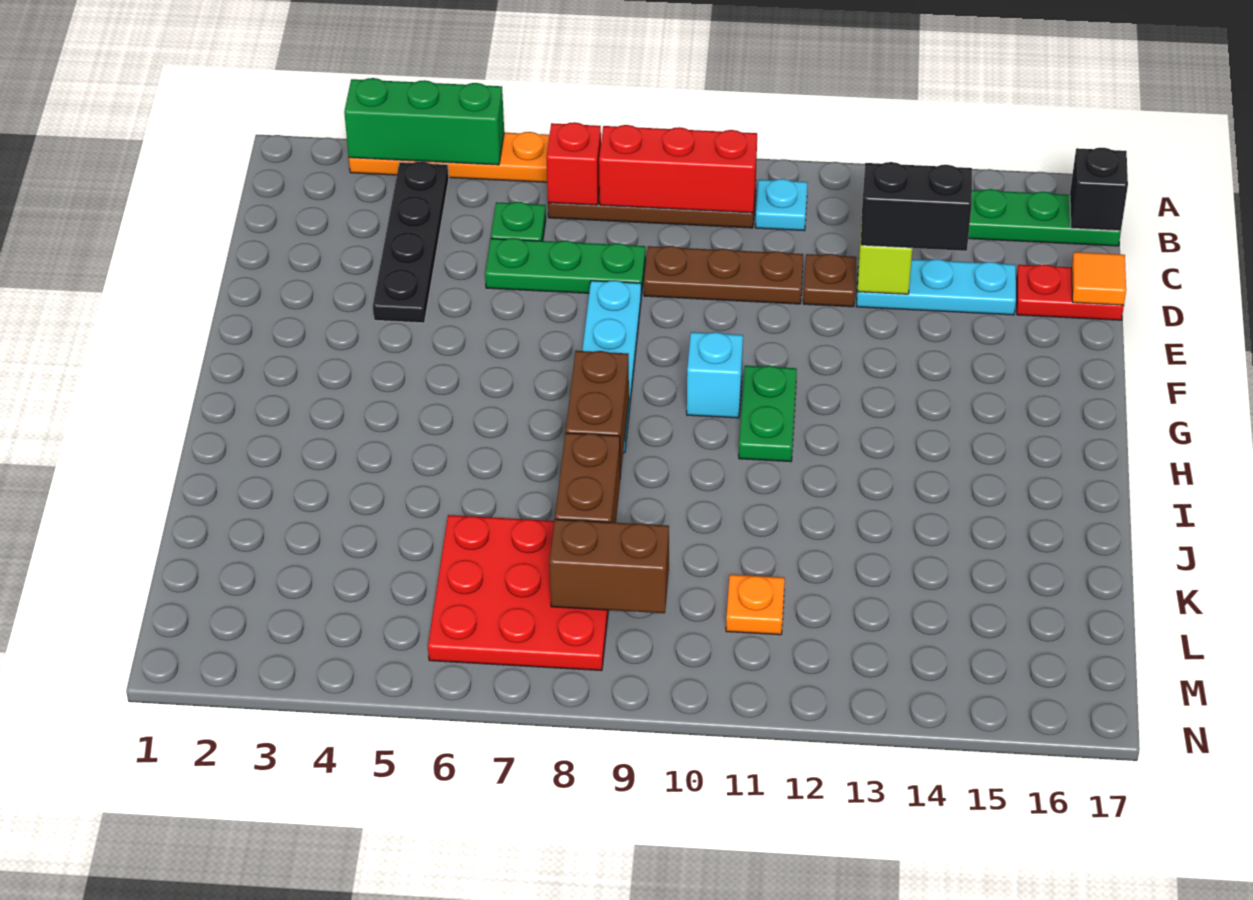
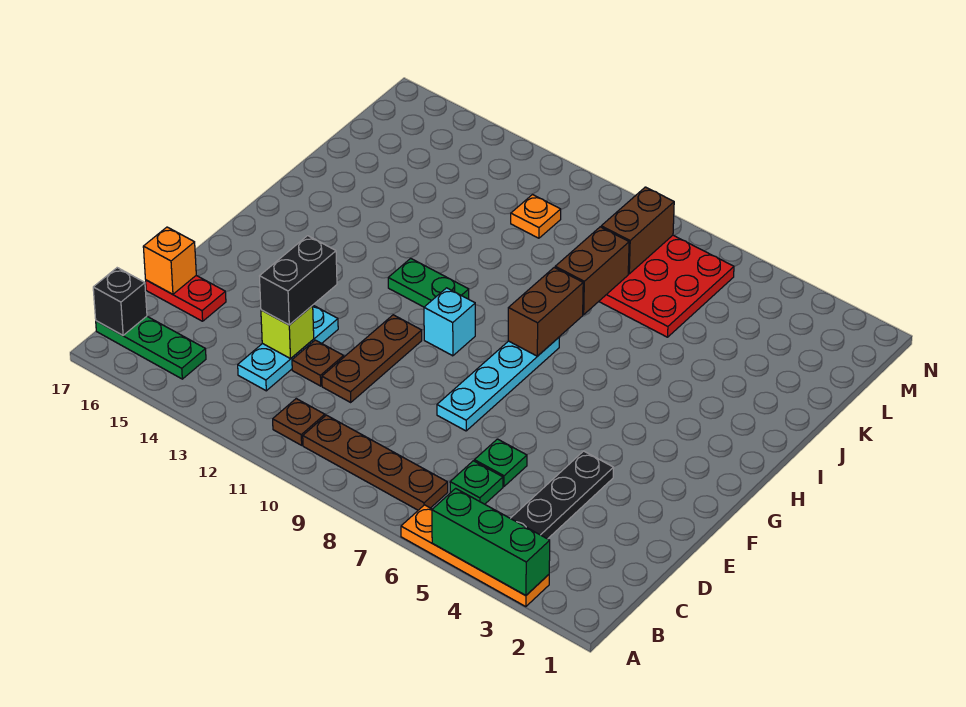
red brick B7 level 2 -> none
red brick B8:B10 level 2 -> none
cyan plate B11 level 1 -> brown plate B11 level 1
green plate D6:D8 level 1 -> green plate D6 level 1
brown plate D9:D11 level 1 -> brown plate D11:F11 level 1
cyan plate D13:D15 level 1 -> cyan plate C13:E13 level 1
black brick D13:D14 level 3 -> black brick D13:E13 level 3
orange tile D17 level 2 -> orange brick D17 level 2
green plate G11:H11 level 1 -> green plate H11:H12 level 1
brown brick L8:L9 level 2 -> brown brick L8:M8 level 2

